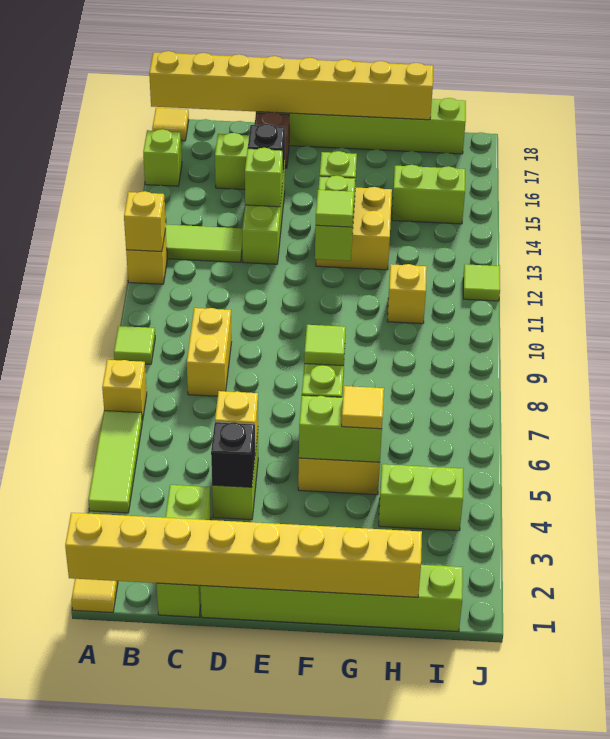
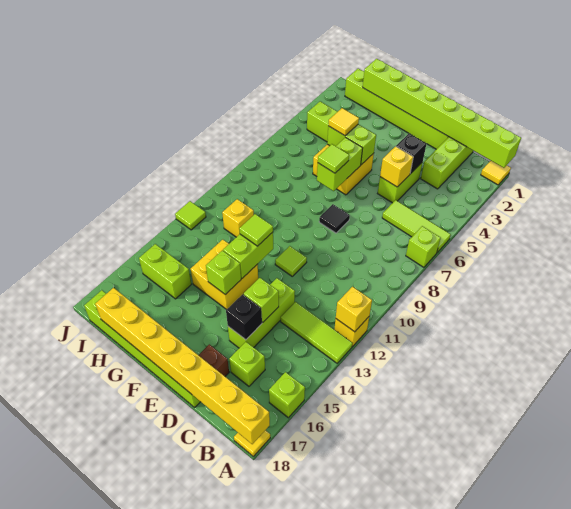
yellow brick A1:H1 level 2 -> lime brick A1:H1 level 2
lime tile A4:A6 level 1 -> lime tile A6:C6 level 1
yellow brick A7 level 1 -> lime brick A7 level 1
lime tile A9 level 1 -> lime tile E11 level 1
yellow brick C8:C9 level 1 -> none
none -> black tile E8 level 1

